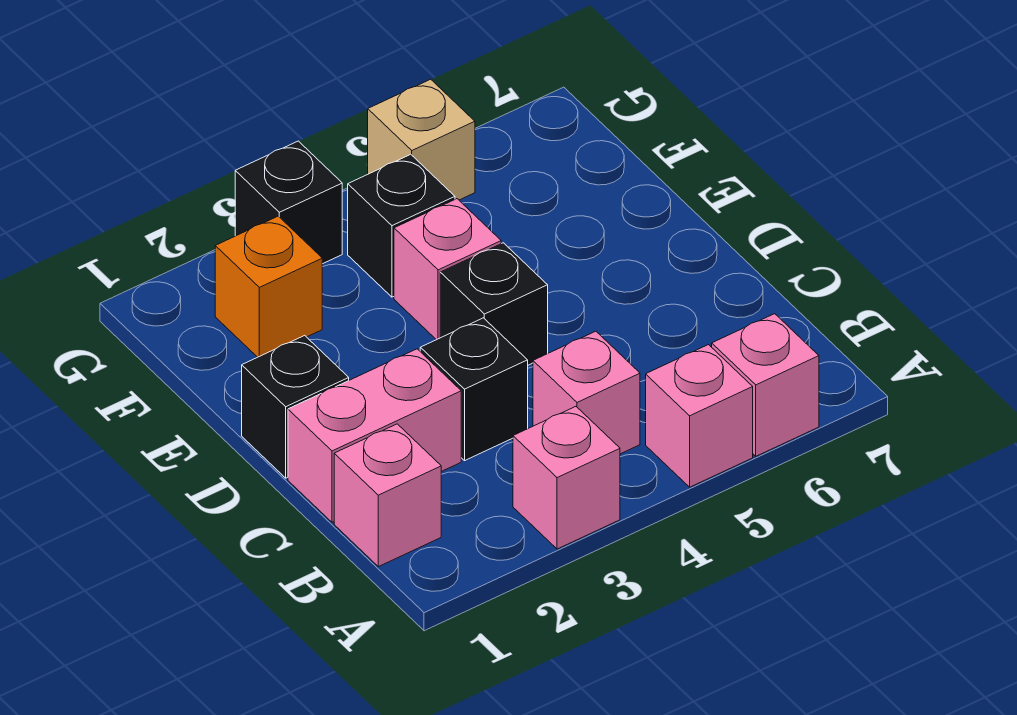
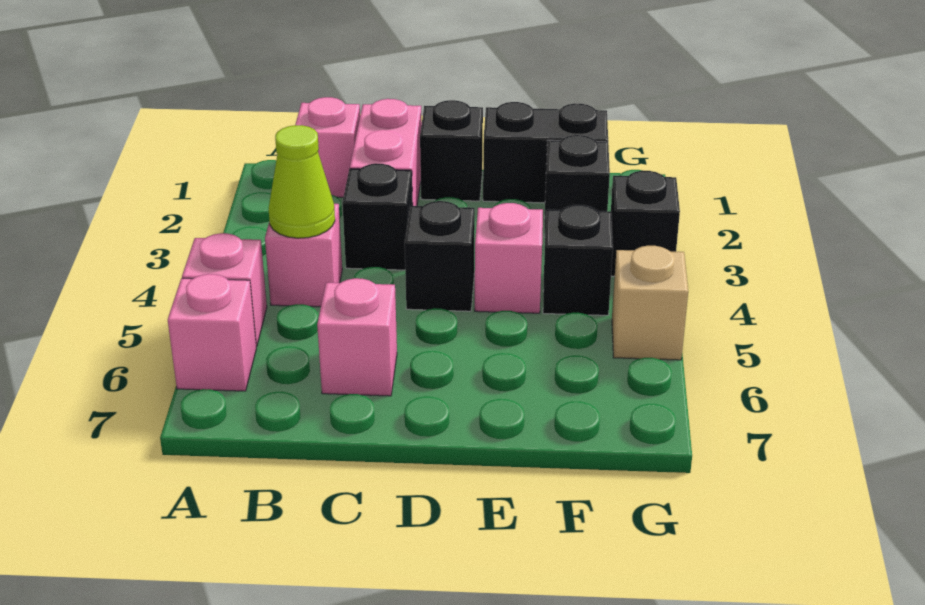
pink brick A3 level 1 -> pink brick C6 level 1
none -> lime cone B4 level 2
none -> black brick E1:F1 level 1
orange brick F2 level 1 -> black brick F2 level 1

